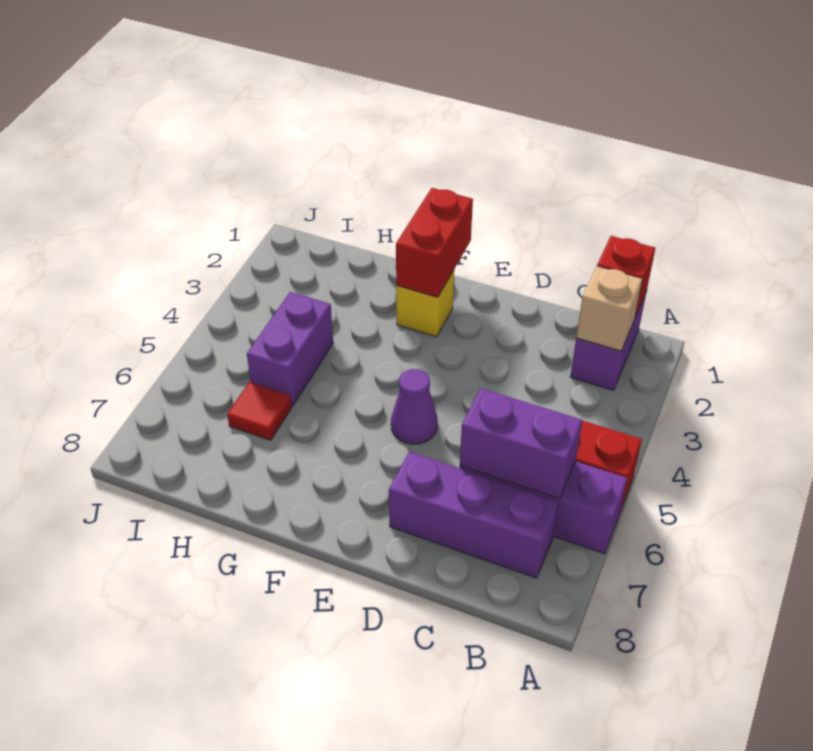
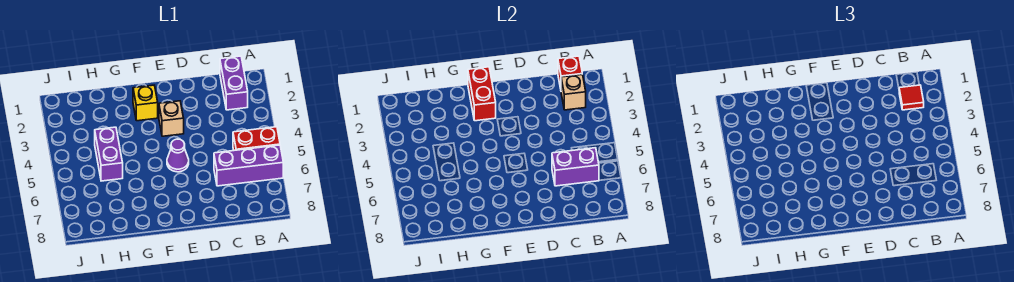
purple brick B7:D7 level 1 -> none
none -> tan brick E3 level 1
red tile H6 level 1 -> red tile B2 level 3

